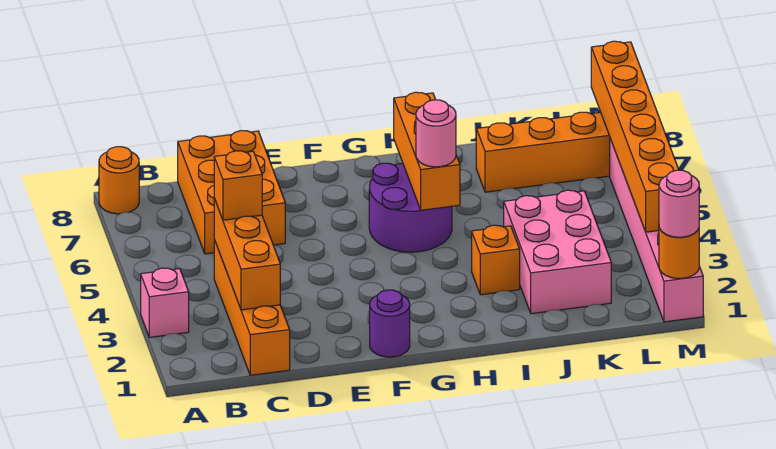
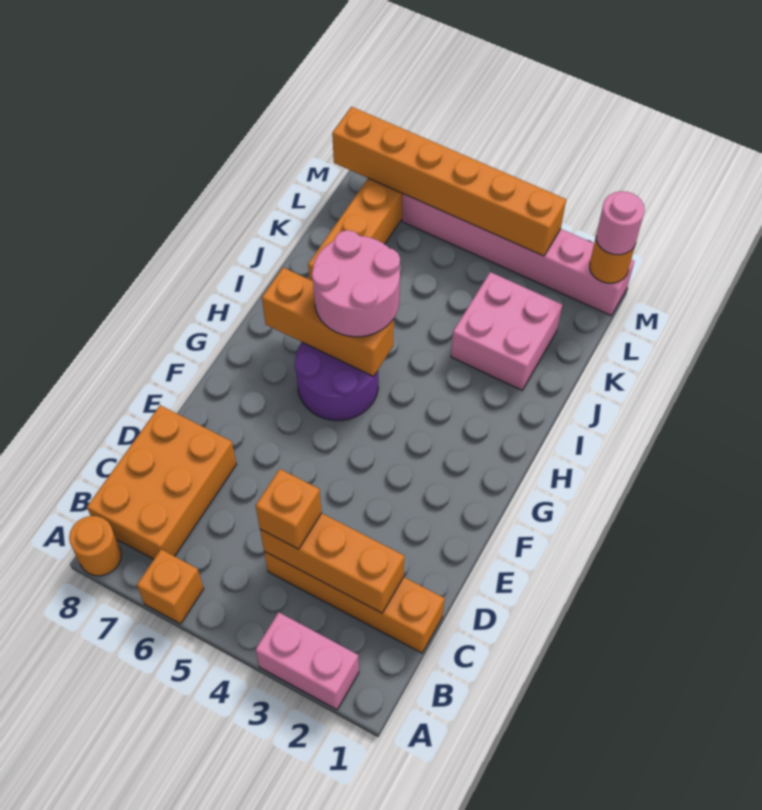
pink brick A3 level 1 -> pink brick A2:A3 level 1
orange brick C6:D8 level 1 -> orange brick B7:D8 level 1
purple round brick F1 level 1 -> none
pink round brick H5 level 3 -> pink round brick H5:I6 level 3
orange brick I3 level 1 -> orange brick A6 level 1
pink brick J2:K4 level 1 -> pink brick J2:K3 level 1

